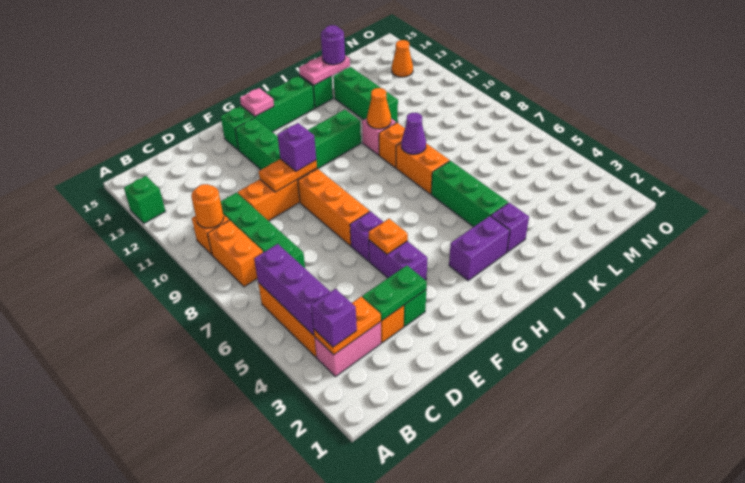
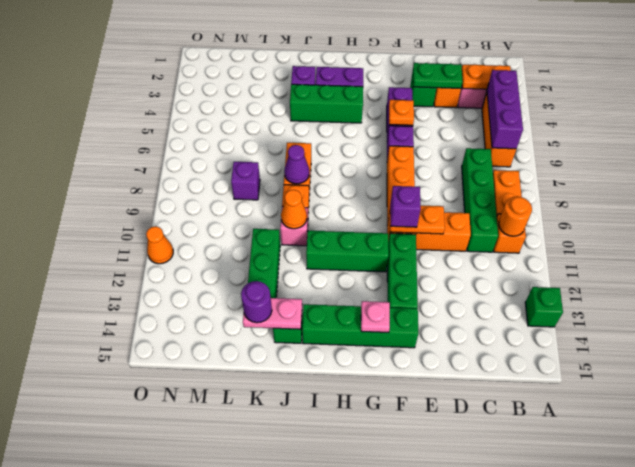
purple brick B3 level 3 -> purple brick L8 level 1
green brick J4:J6 level 1 -> green brick H4:J4 level 1
orange cone N13 level 1 -> orange cone O11 level 1

